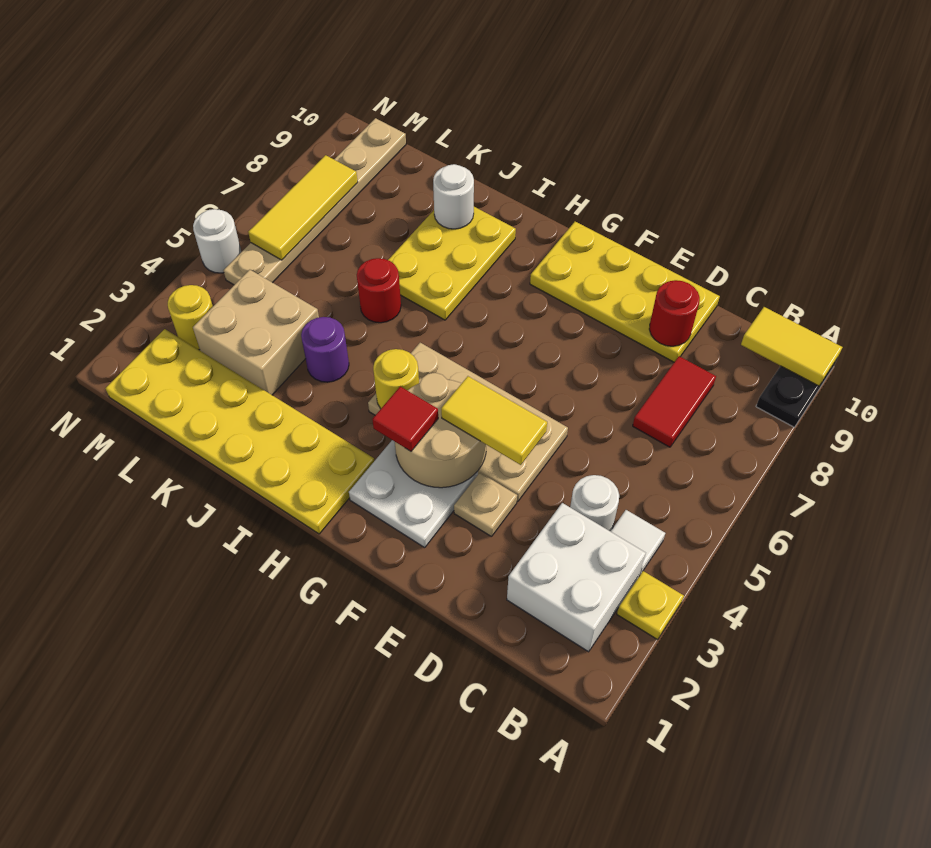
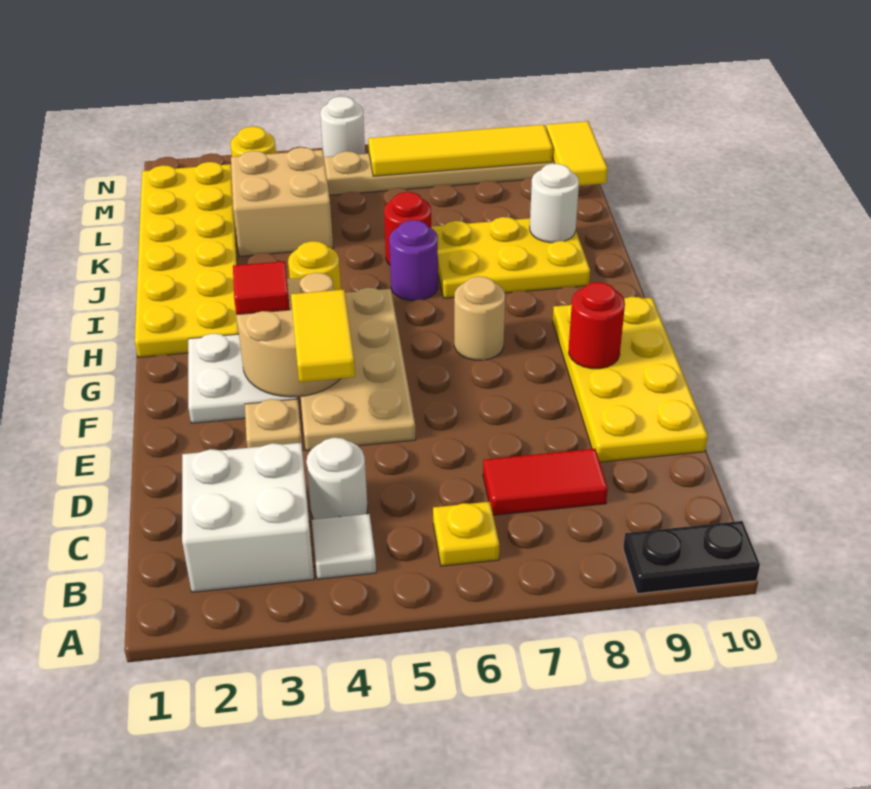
yellow plate A3 level 1 -> yellow plate B6 level 1
yellow tile A10:B10 level 2 -> yellow tile L10:M10 level 2
red round brick D9 level 2 -> red round brick F9 level 2
none -> tan round brick G7 level 1
purple round brick J4 level 1 -> purple round brick I6 level 1
yellow tile M6:M8 level 2 -> yellow tile M6:M9 level 2

